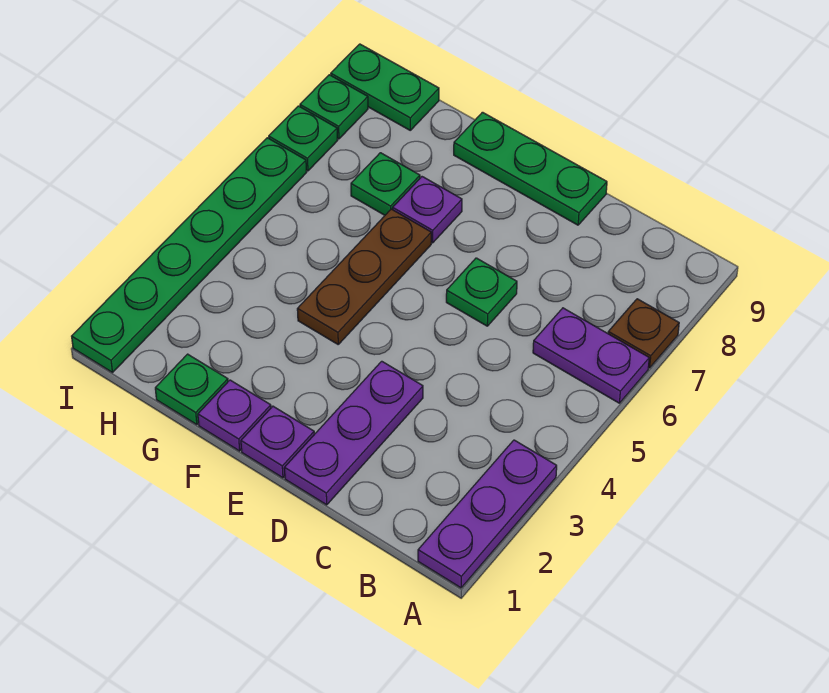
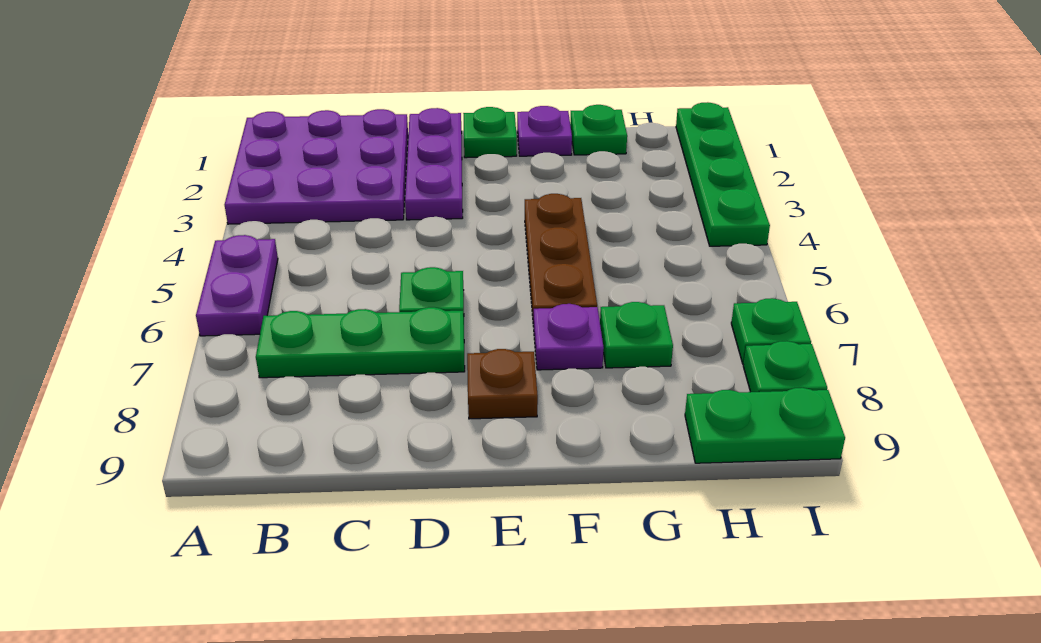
purple plate A1:A3 level 1 -> purple plate A1:C3 level 1
purple plate A6:B6 level 1 -> purple plate A5:A6 level 1
brown plate A7 level 1 -> brown plate E8 level 1
green plate D9:F9 level 1 -> green plate B7:D7 level 1
purple plate E1 level 1 -> green plate E1 level 1
green plate I1:I6 level 1 -> green plate I1:I4 level 1

